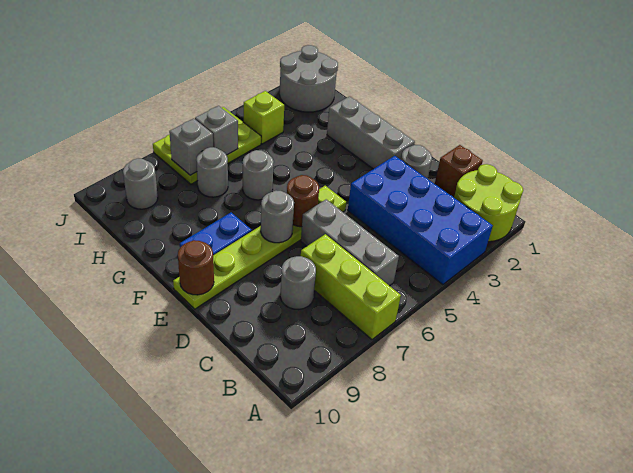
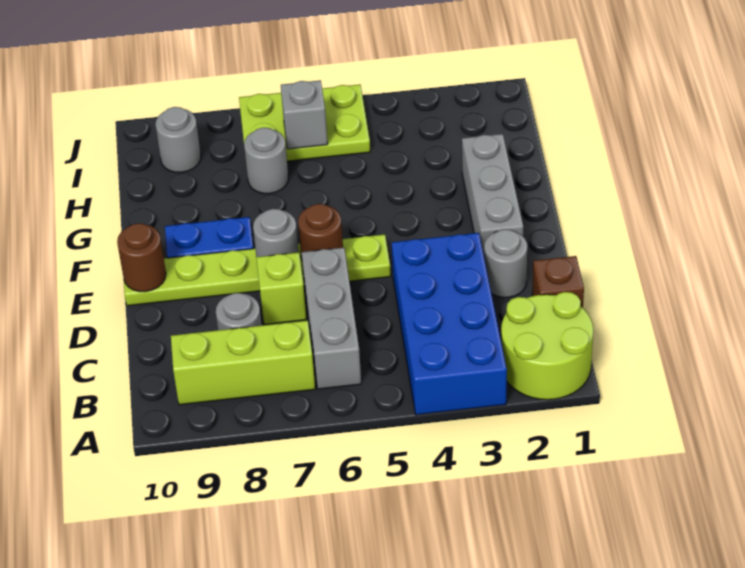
lime brick A7:C7 level 1 -> lime brick B7:B9 level 1
grey round brick G6 level 1 -> none
grey round brick I1:J2 level 1 -> none
lime brick I4 level 1 -> lime brick D7 level 1
grey brick I7 level 2 -> none

